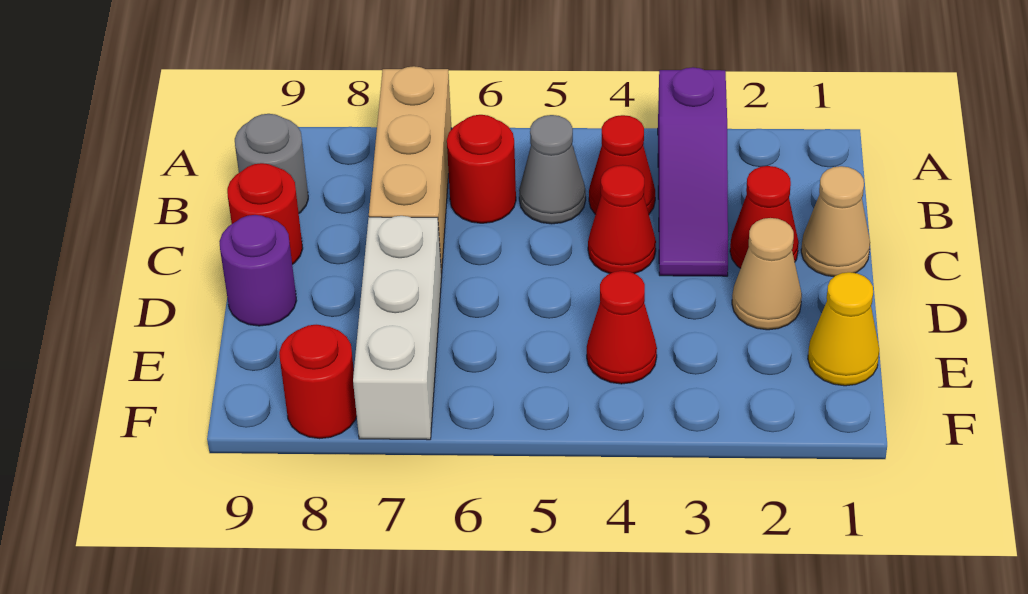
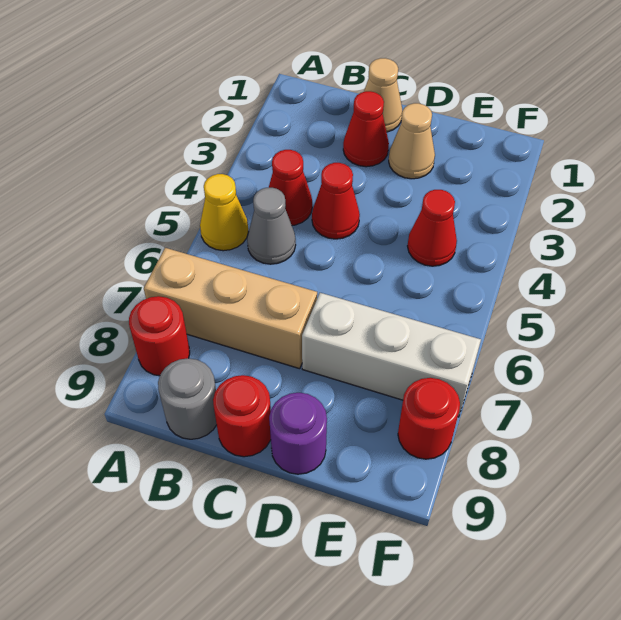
purple slope A3:C3 level 1 top A -> none
red round brick B6 level 1 -> red round brick A8 level 1
yellow cone E1 level 1 -> yellow cone A5 level 1

